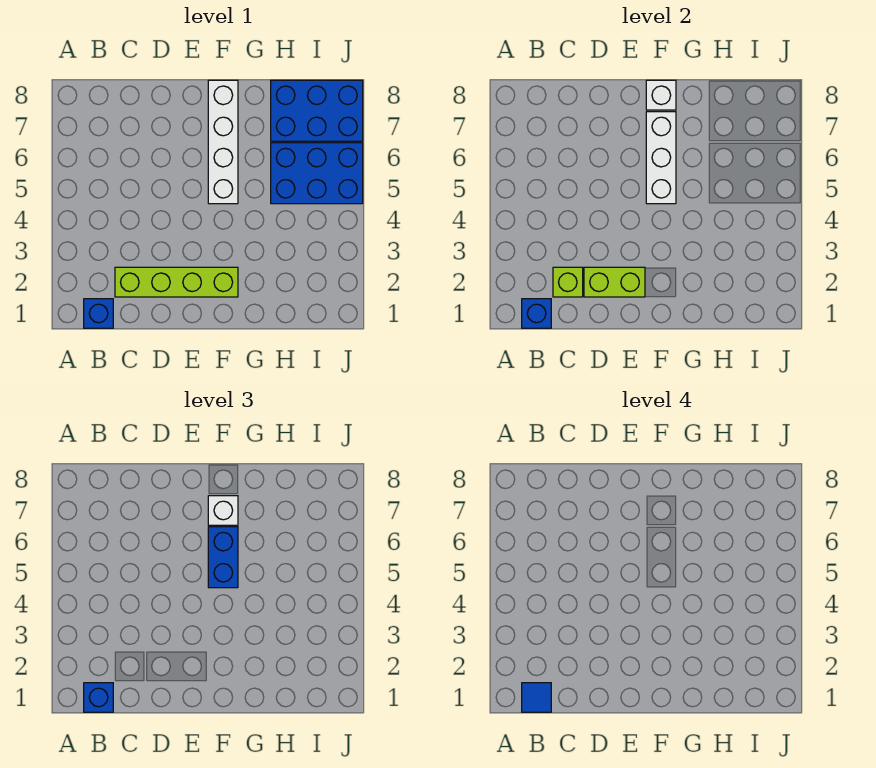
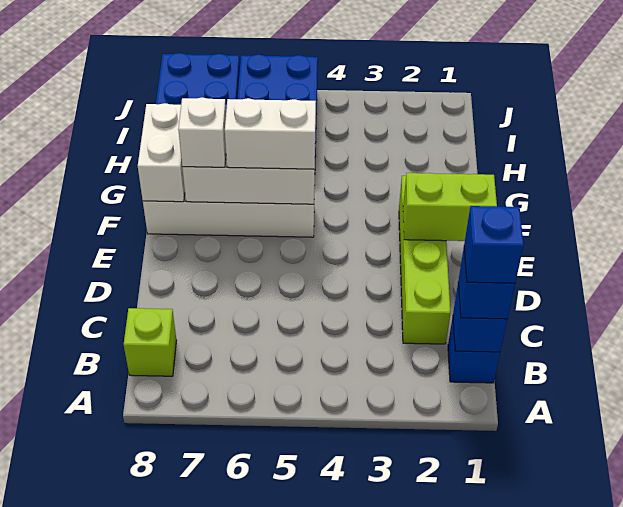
blue tile B1 level 4 -> blue brick B1 level 4
lime brick C2 level 2 -> lime brick B8 level 1
lime brick D2:E2 level 2 -> lime brick E1:E2 level 2
blue brick F5:F6 level 3 -> white brick F5:F6 level 3
white brick F8 level 2 -> white brick F8:G8 level 2

